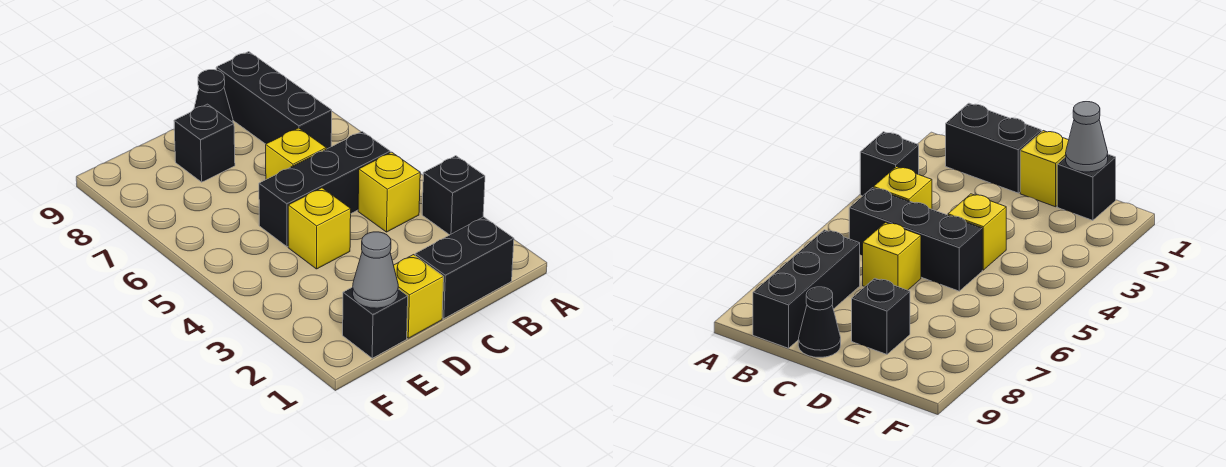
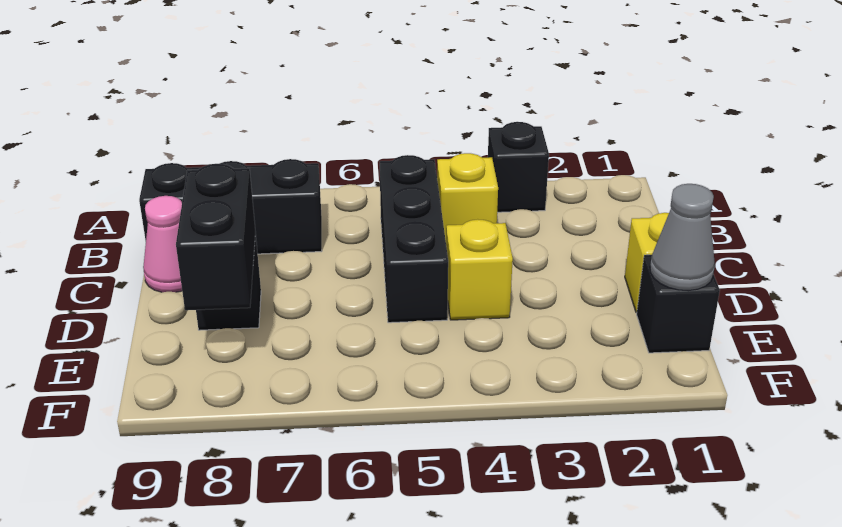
black brick B1:C1 level 1 -> black brick D8:E8 level 2
yellow brick C6 level 1 -> none
black cone C9 level 1 -> pink cone C9 level 1

